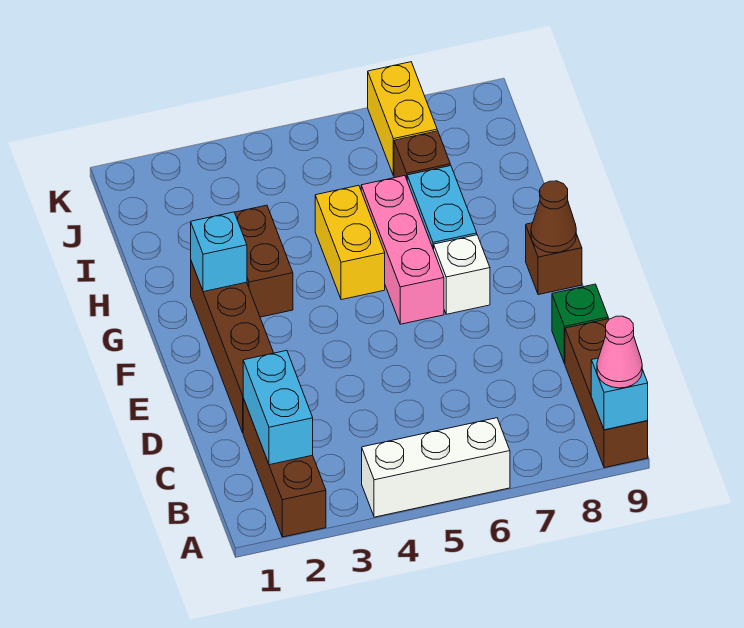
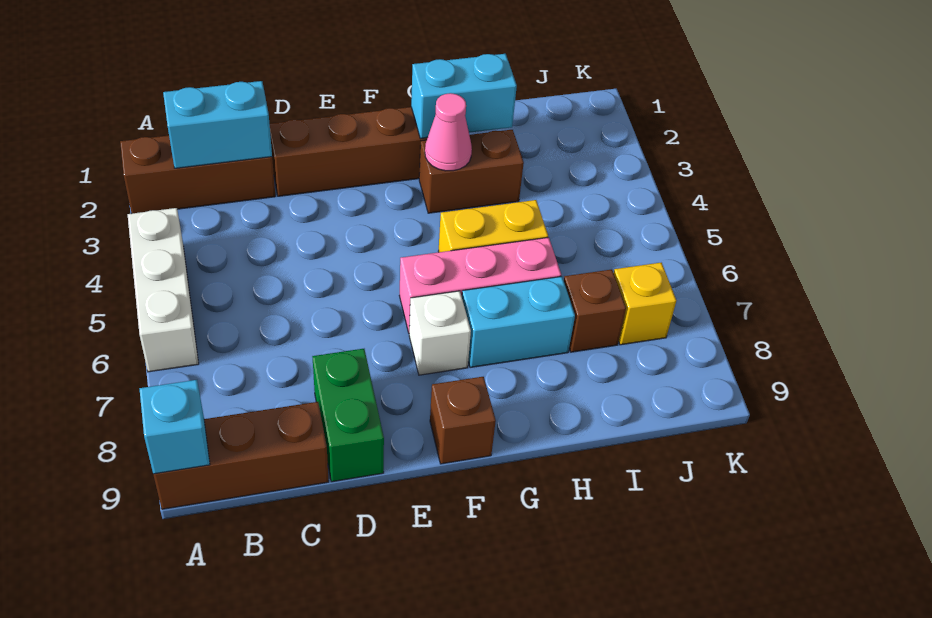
pink cone A9 level 3 -> pink cone G3 level 2
green brick D9 level 1 -> green brick D8:D9 level 1
brown cone F9 level 2 -> none
cyan brick G2 level 2 -> cyan brick G2:H2 level 2
yellow brick J7:K7 level 1 -> yellow brick J7 level 1

